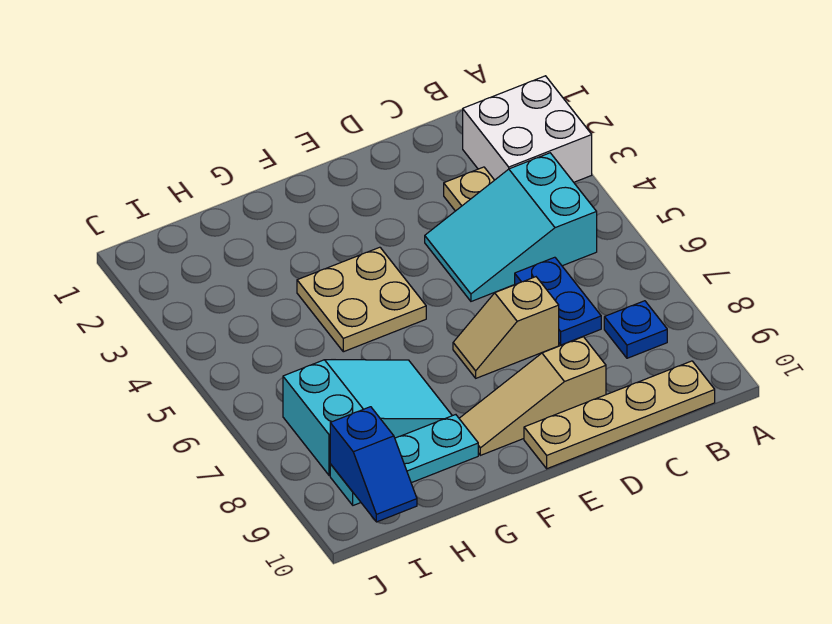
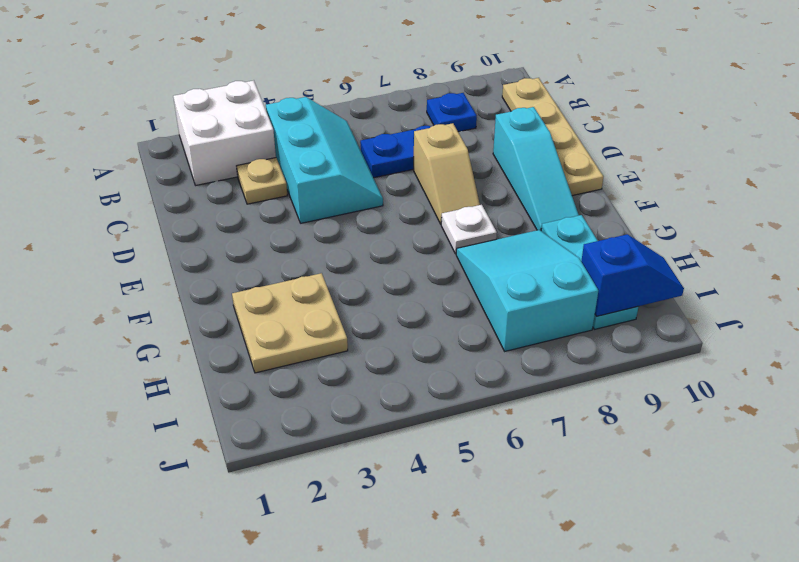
cyan slope B4:D5 level 1 top B -> cyan slope B4:D5 level 1 top 4
tan slope D9:F9 level 1 top D -> cyan slope D9:F9 level 1 top D
tan plate F4:G5 level 1 -> tan plate G2:H3 level 1
none -> white plate F7 level 1

